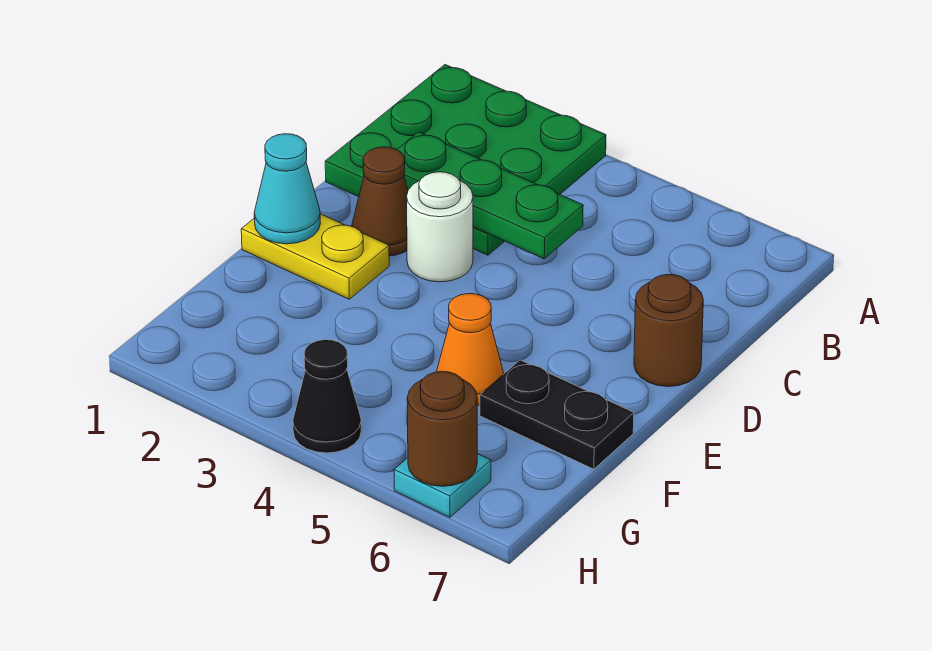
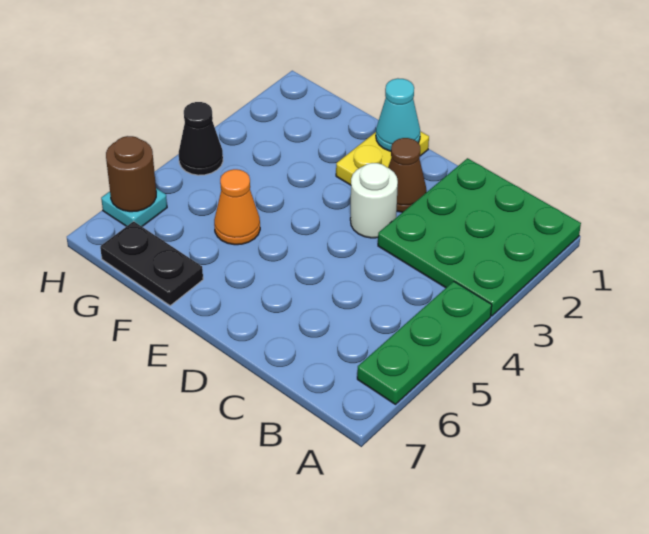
green plate C2:C4 level 2 -> green plate A4:A6 level 1
brown round brick D7 level 1 -> none
black plate F6:F7 level 1 -> black plate F7:G7 level 1

